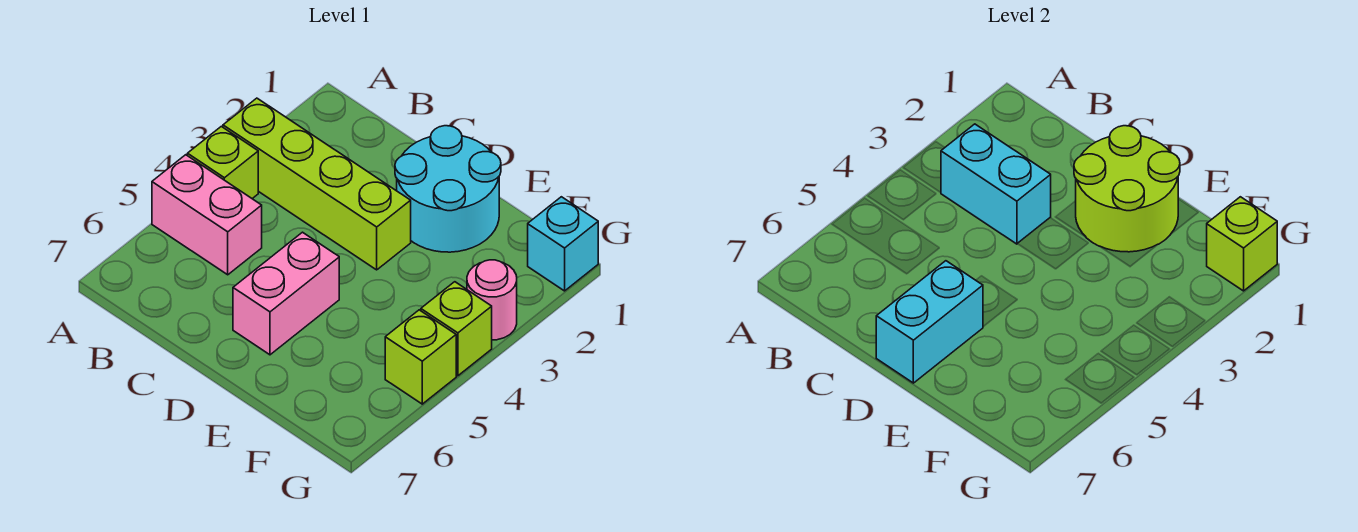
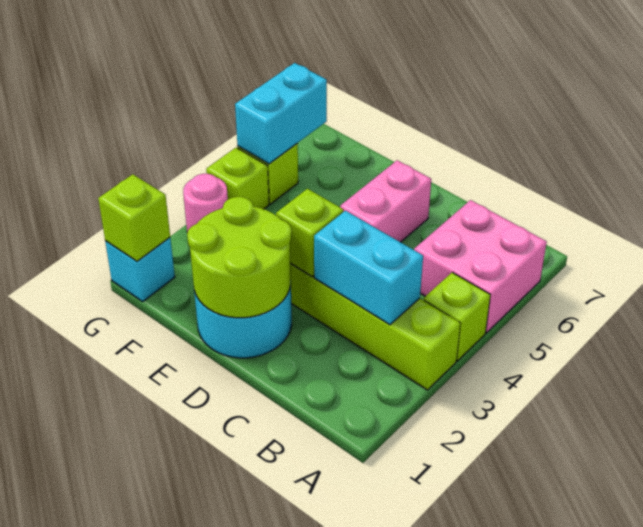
pink brick A5:B5 level 1 -> pink brick A5:B6 level 1
none -> lime brick D3 level 2
cyan brick D6:D7 level 2 -> cyan brick G5:G6 level 2

